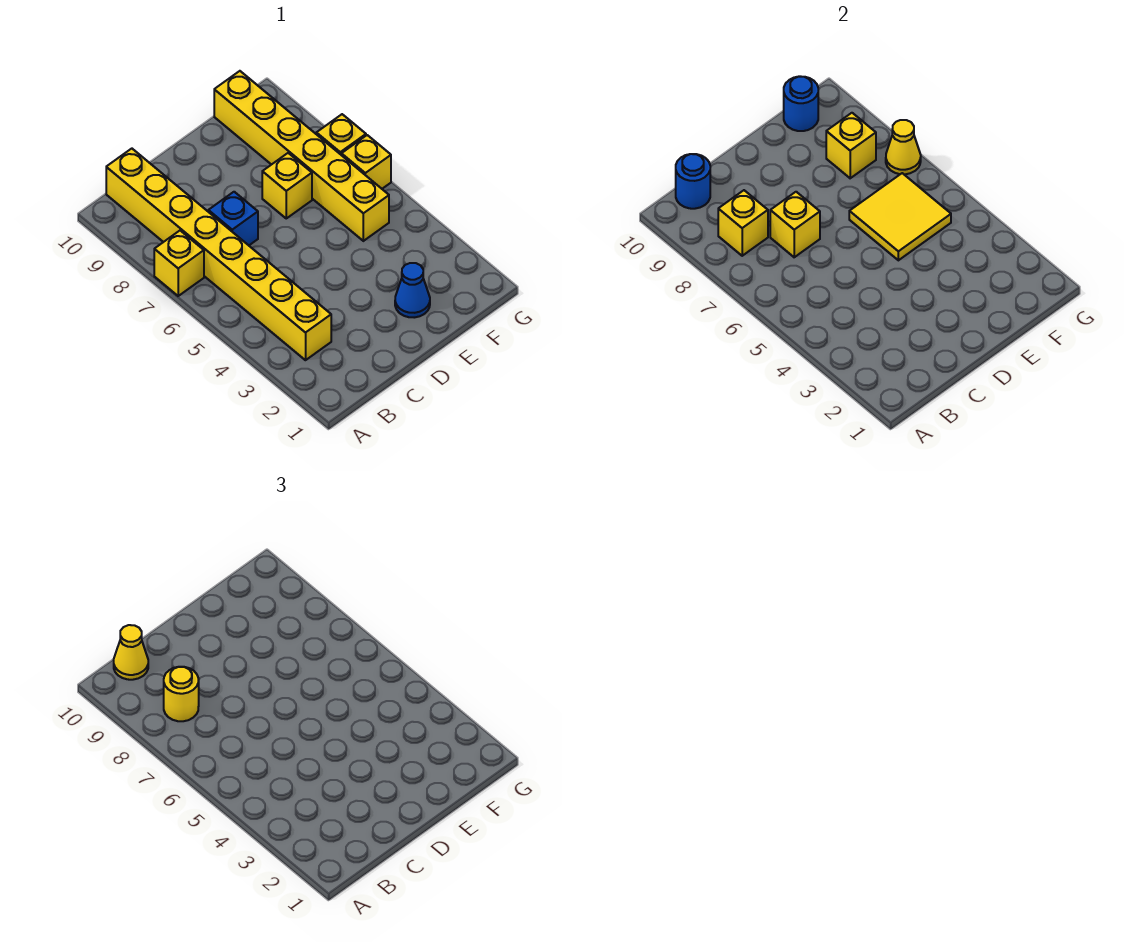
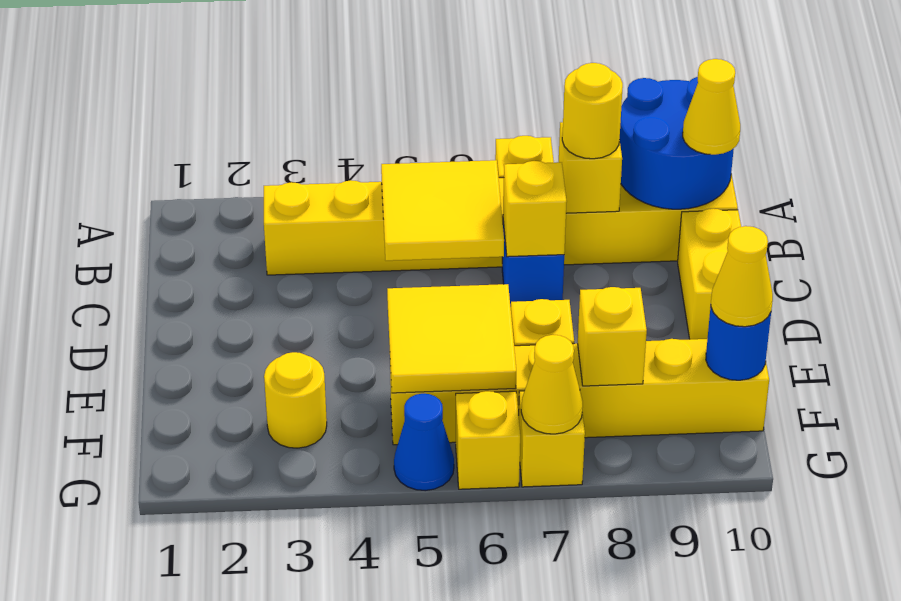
none -> yellow tile B5:C6 level 2
blue round brick B10 level 2 -> blue round brick A9:B10 level 2
none -> yellow brick C10:D10 level 1
blue cone E2 level 1 -> blue cone G5 level 1
none -> yellow round brick F3 level 1
none -> yellow cone F10 level 3

